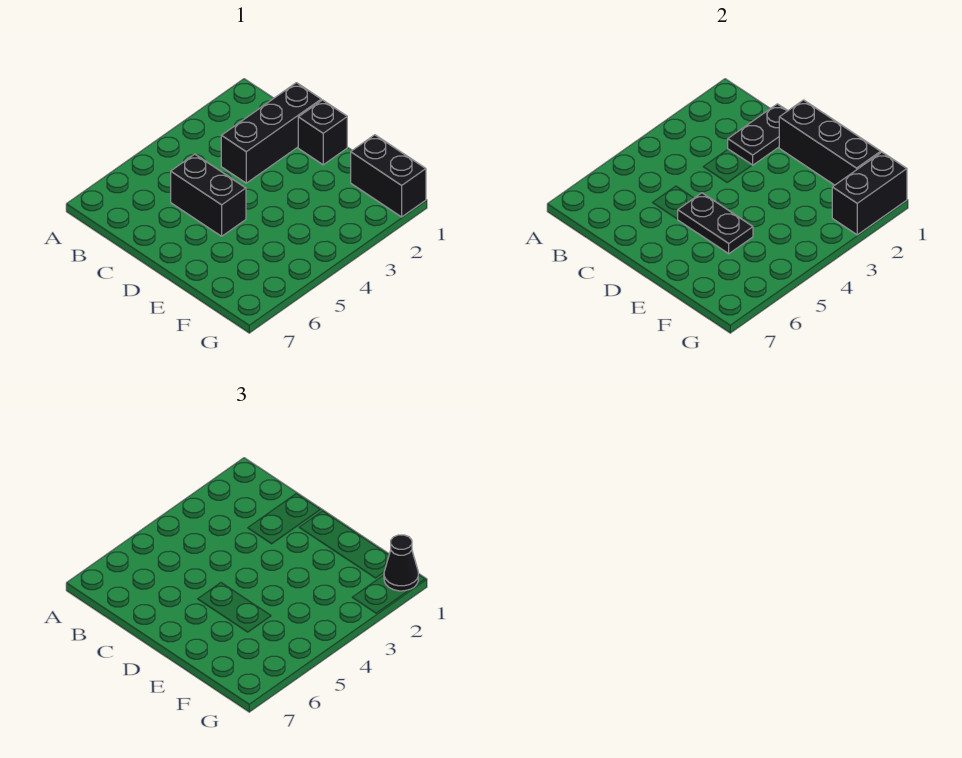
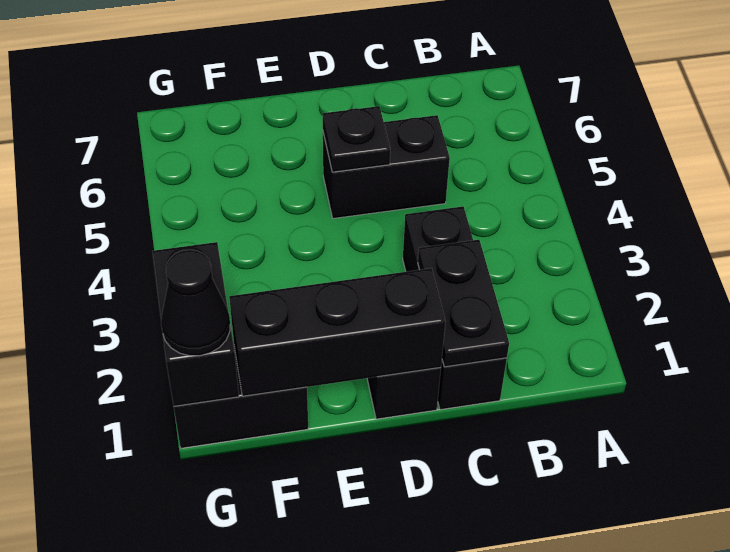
black plate D5:E5 level 2 -> black plate D5 level 2

